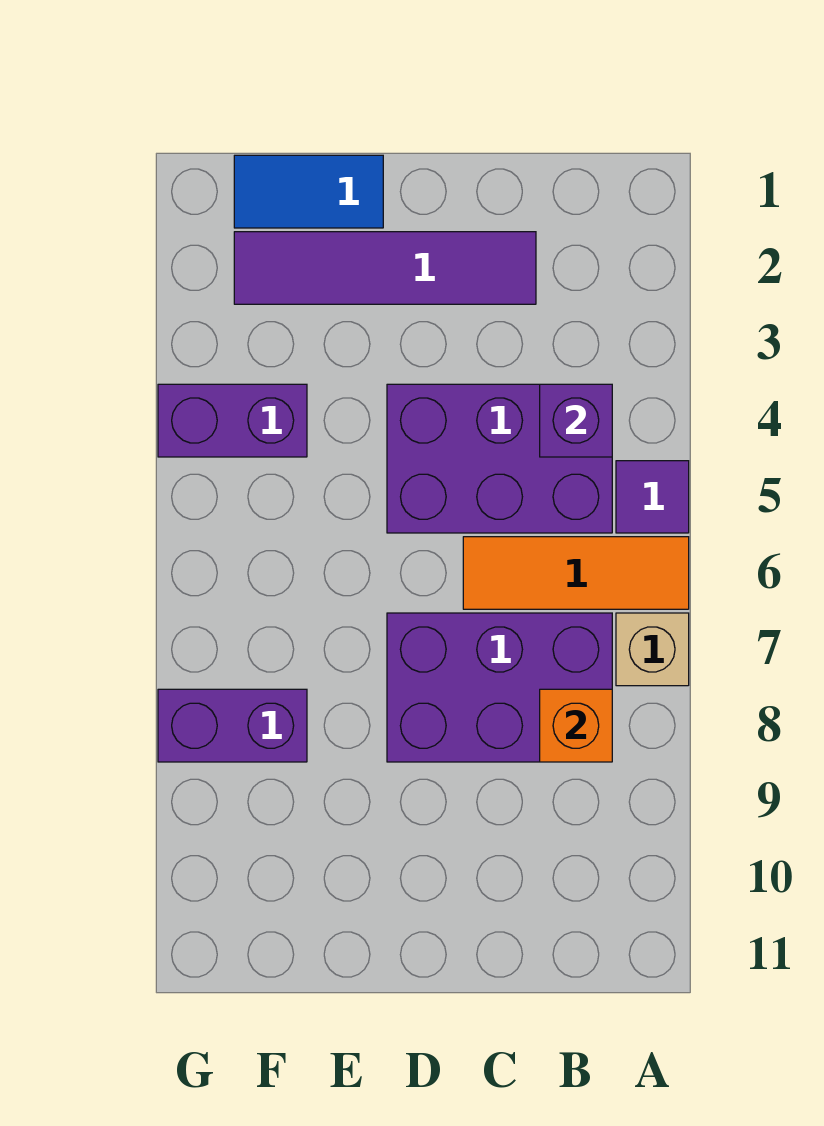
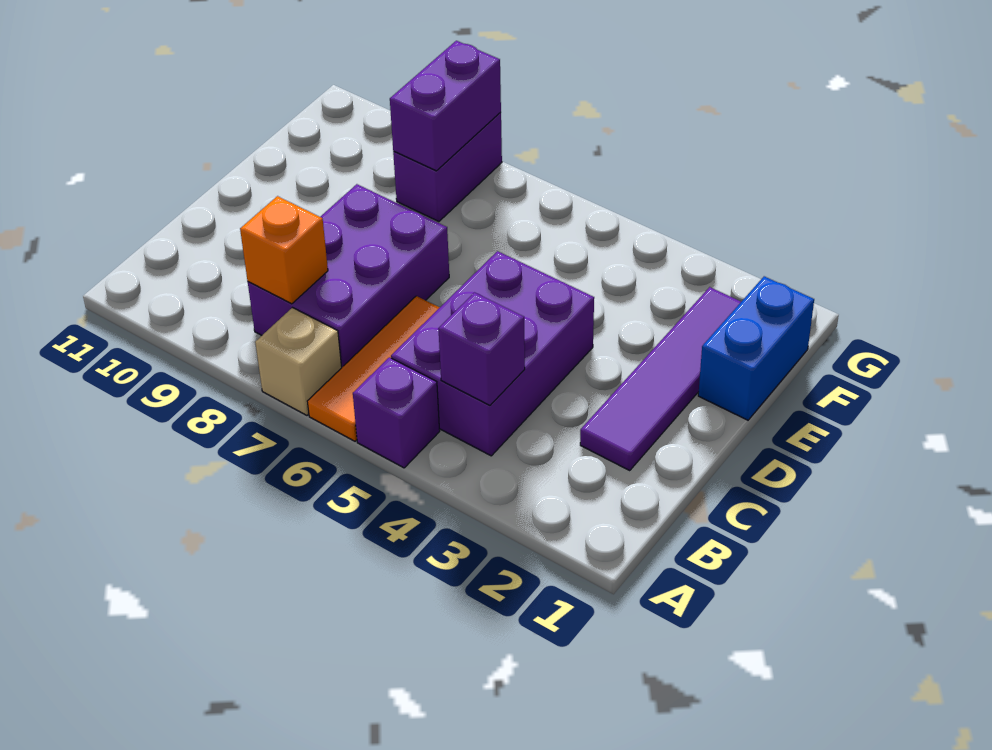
purple tile A5 level 1 -> purple brick A5 level 1
blue tile E1:F1 level 1 -> blue brick E1:F1 level 1
purple brick F4:G4 level 1 -> purple brick F8:G8 level 2

